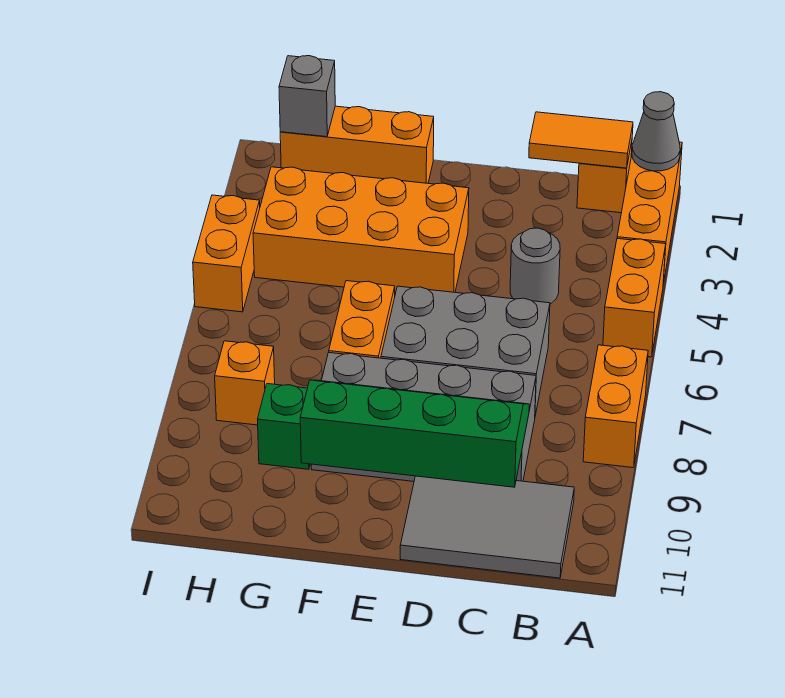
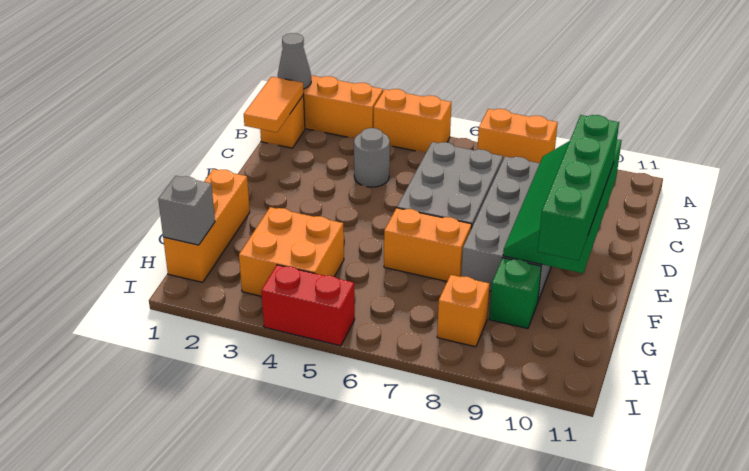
grey tile B10:D11 level 1 -> none
none -> green brick D10:G10 level 3
orange brick E3:H4 level 1 -> orange brick G3:H4 level 1
orange brick I4:I5 level 1 -> red brick I4:I5 level 1

